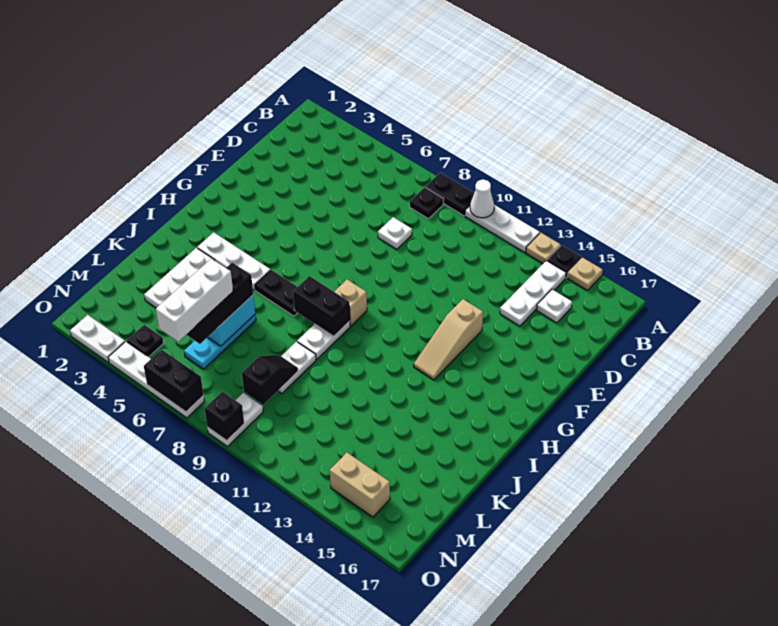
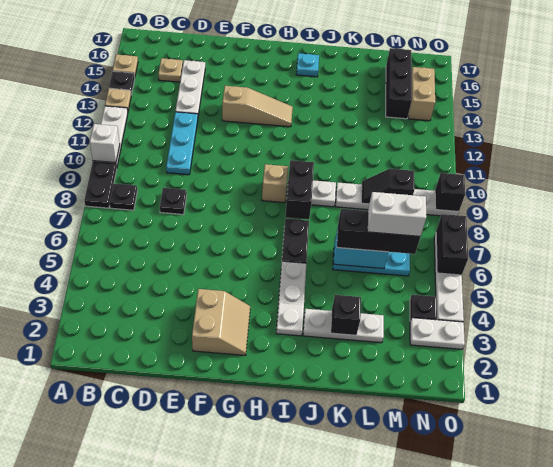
white cone A10 level 2 -> white brick A10 level 2
white plate B14:D14 level 1 -> white plate D13:D15 level 1
white plate C15 level 1 -> tan plate C15 level 1
white plate D8 level 1 -> black plate D8 level 1
none -> cyan plate D10:D12 level 1
none -> tan slope F2:G3 level 1 top F
none -> cyan plate I16 level 1
none -> black brick K3 level 2
white brick L6:N6 level 4 -> white brick L6:M6 level 4
none -> black brick M14:M16 level 1
white plate O2:O3 level 1 -> white plate N3:O3 level 1

